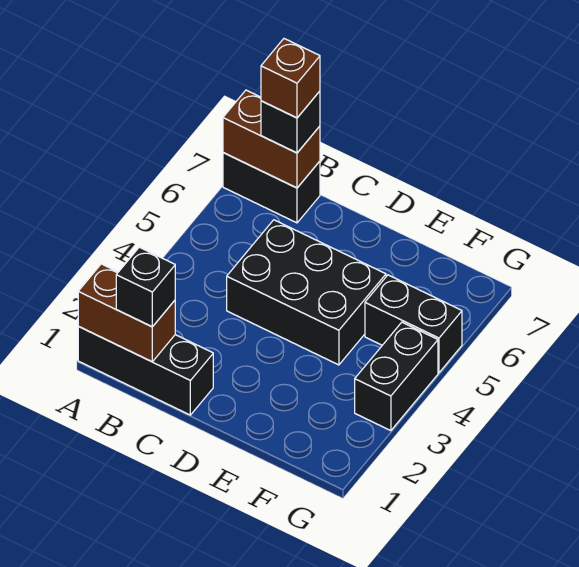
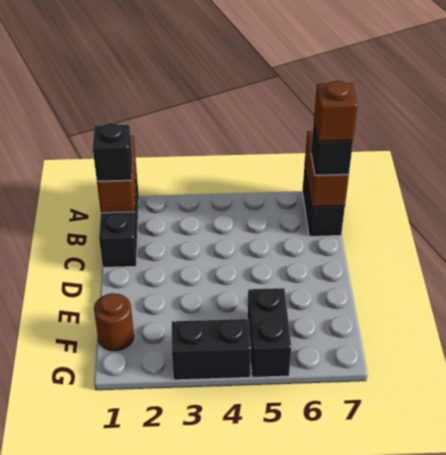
black brick C4:E5 level 1 -> none
none -> brown round brick F1 level 1

